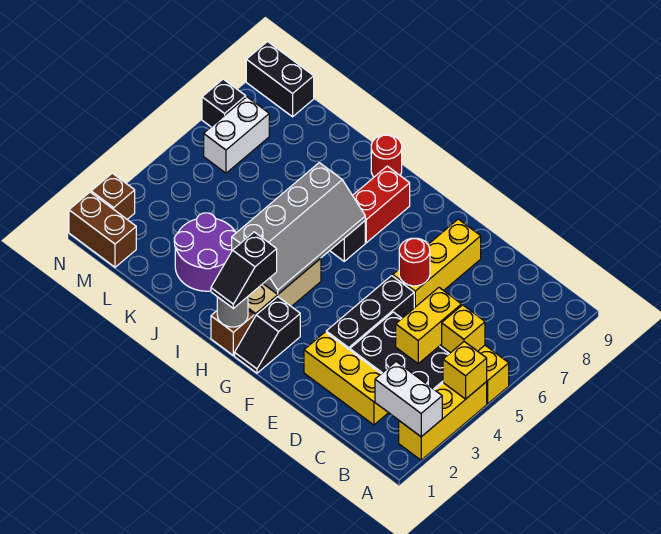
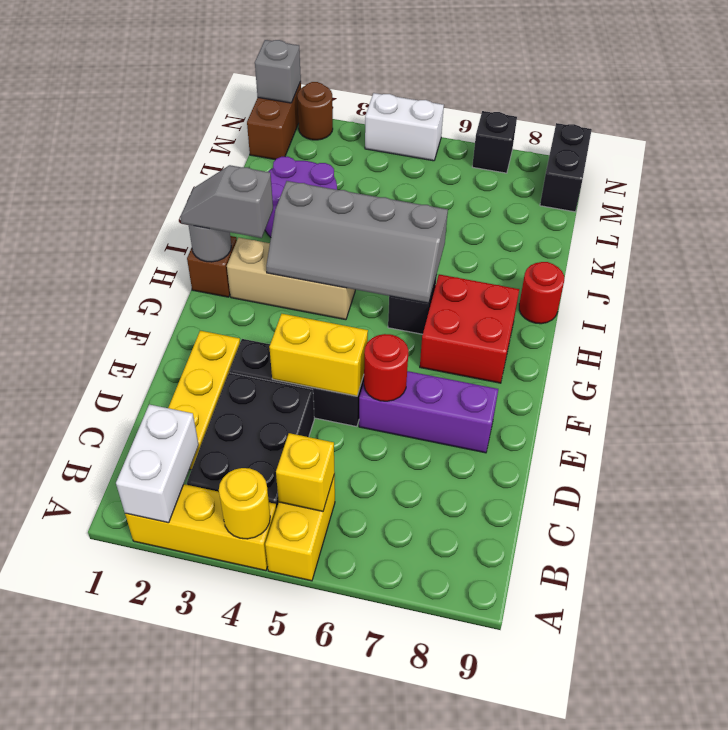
yellow brick A4 level 2 -> yellow round brick A4 level 2
yellow brick C4:C5 level 2 -> yellow brick E4:E5 level 2
yellow brick E6:E8 level 1 -> purple brick E6:E8 level 1
black slope G1:G2 level 1 top 2 -> none
black slope H1:H2 level 3 top 2 -> grey slope H1:H2 level 3 top 2
red brick H7:H8 level 1 -> red brick G7:H8 level 1
white brick M6:M7 level 1 -> white brick N4:N5 level 1
none -> grey brick N1 level 2
brown brick N2 level 1 -> brown round brick N2 level 1

